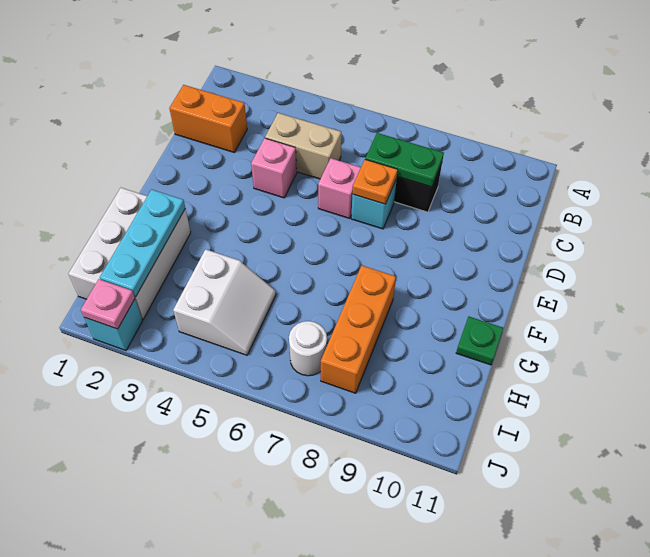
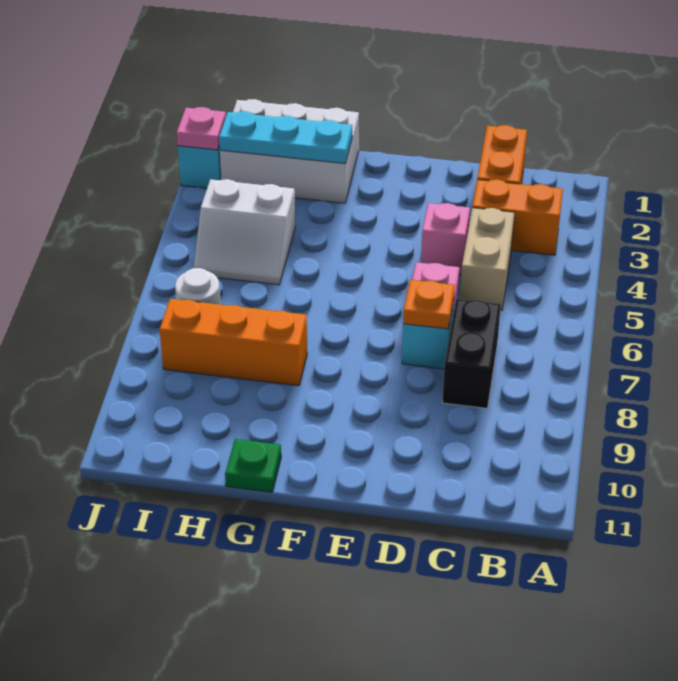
none -> orange brick B3:C3 level 1
green plate C7:C8 level 2 -> none

